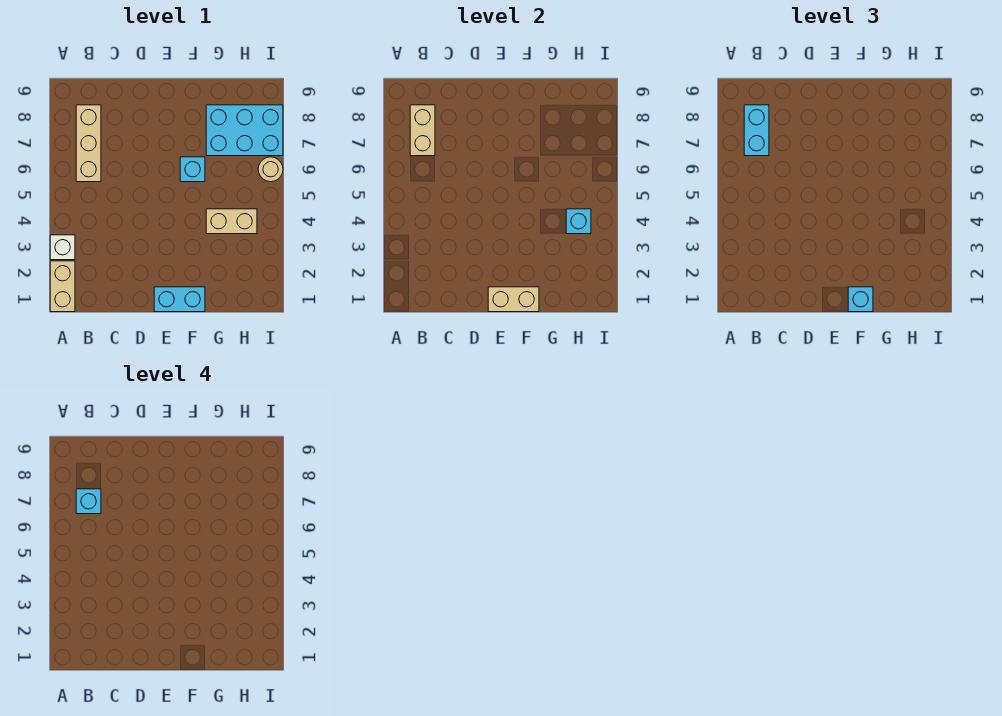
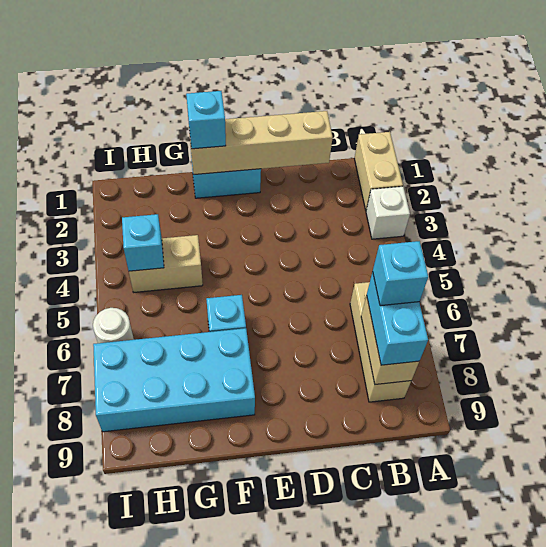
tan brick E1:F1 level 2 -> tan brick C1:F1 level 2
cyan brick G7:I8 level 1 -> cyan brick F7:I8 level 1
tan round brick I6 level 1 -> white round brick I6 level 1

